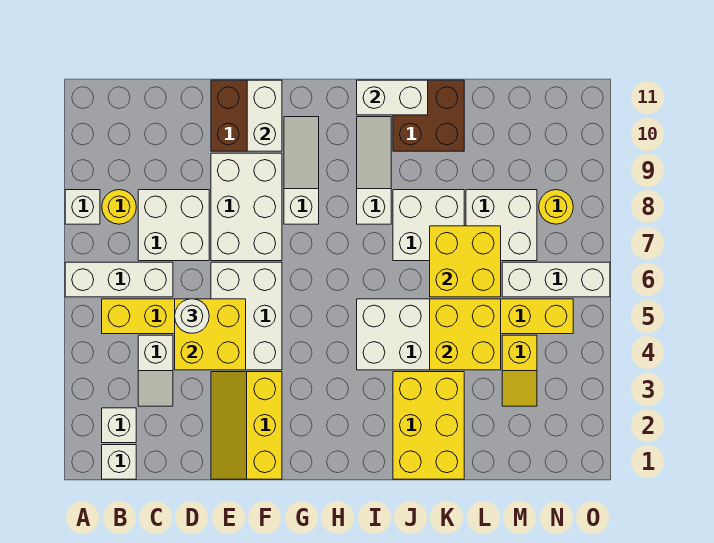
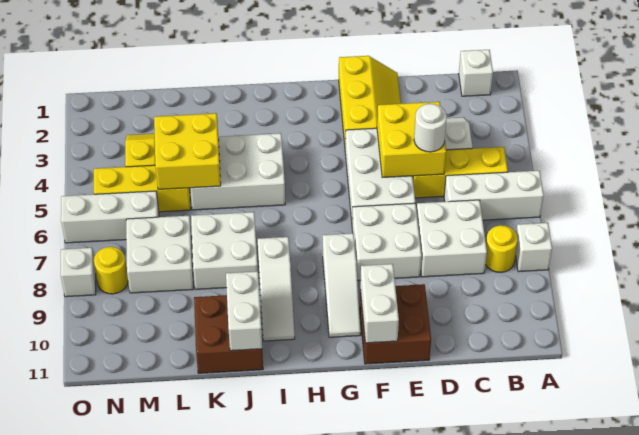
white brick B2 level 1 -> white brick O8 level 1
white brick E7:F9 level 1 -> white brick E7:F8 level 1
white brick I11:J11 level 2 -> white brick J10:J11 level 2
yellow brick J1:K3 level 1 -> none
yellow brick K6:L7 level 2 -> none

